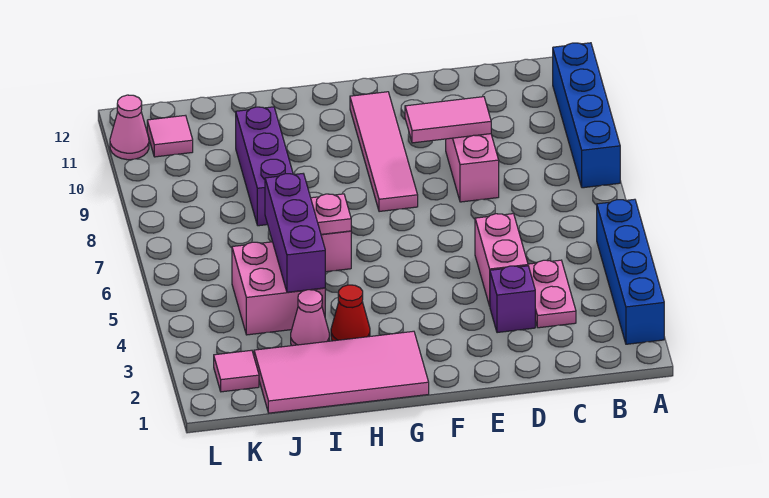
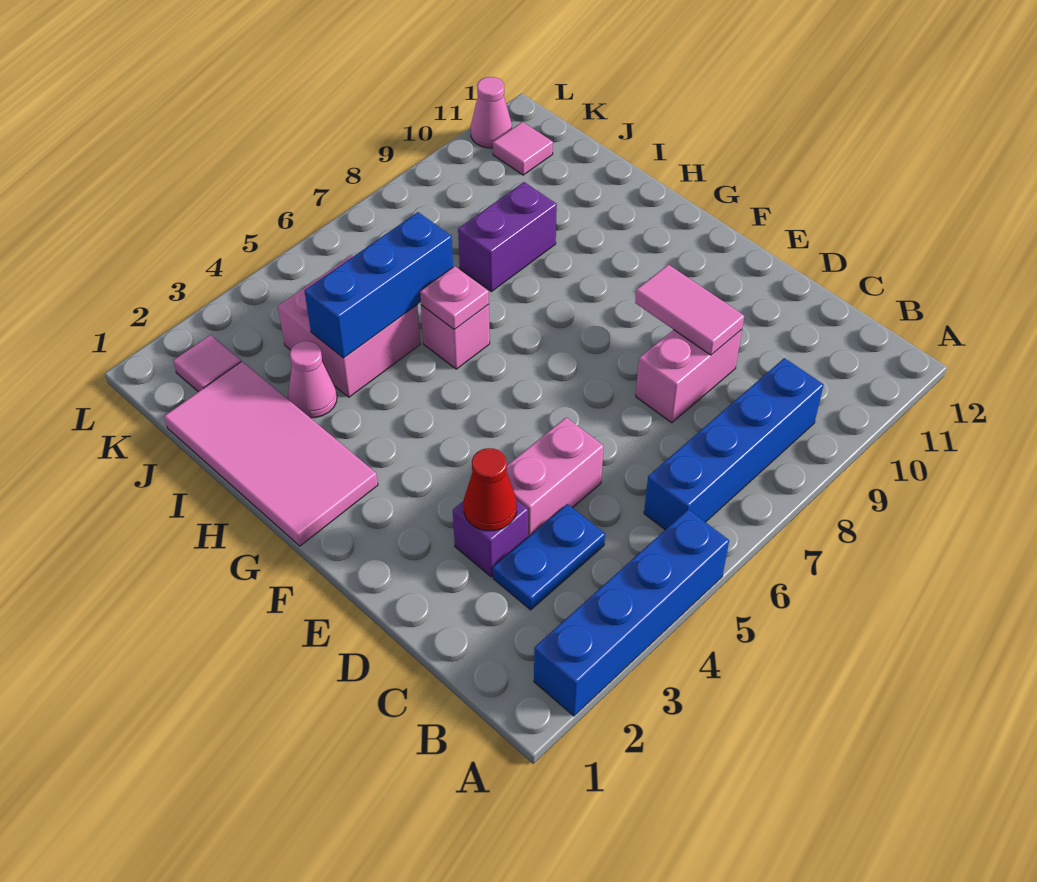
blue brick A8:A11 level 1 -> blue brick B6:B9 level 1
pink plate C3:C4 level 1 -> blue plate C3:C4 level 1
pink tile F8:F11 level 1 -> none
red cone H3 level 1 -> red cone D3 level 2
purple brick I4:I6 level 2 -> blue brick I4:I6 level 2
purple brick I8:I10 level 1 -> purple brick I8:I9 level 1

